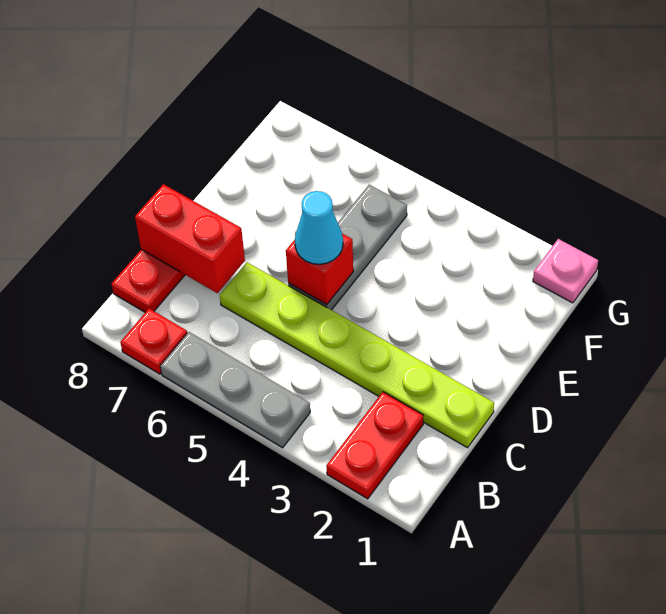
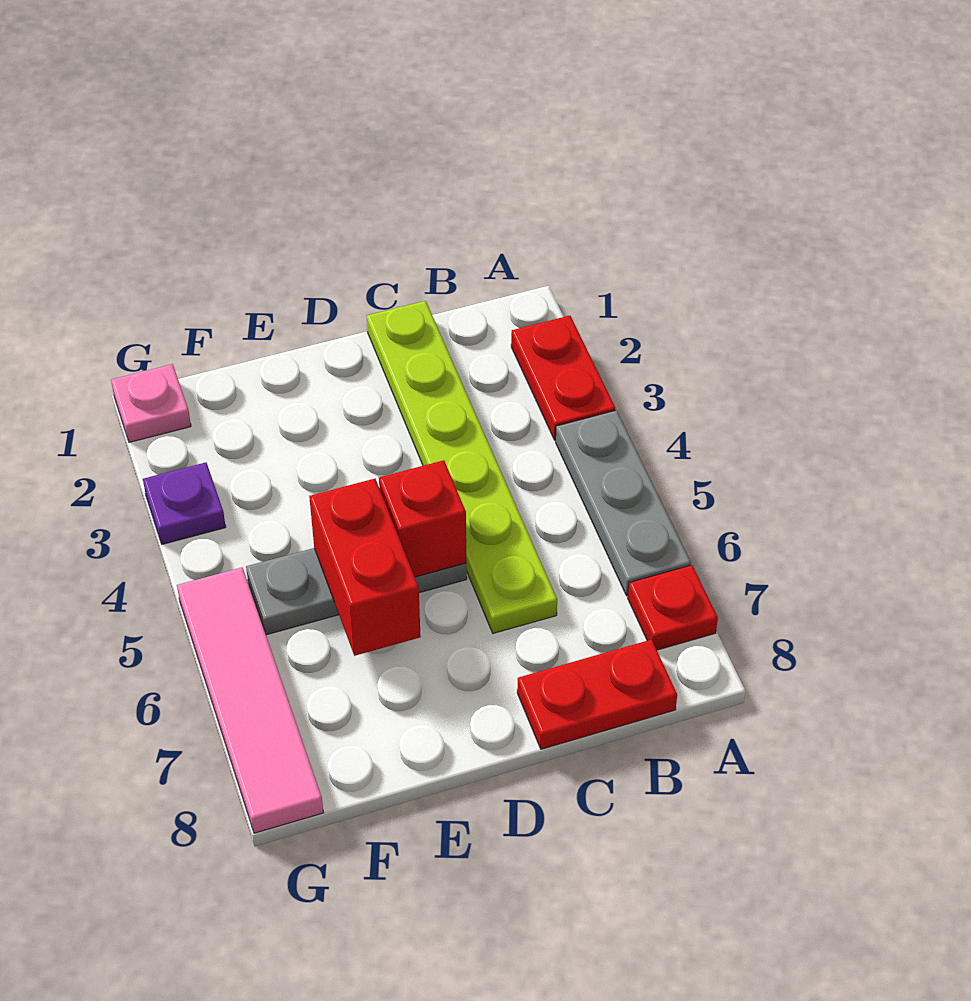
red plate A2:B2 level 1 -> red plate A2:A3 level 1
red brick C7:C8 level 2 -> red brick E5:E6 level 2
cyan cone D5 level 3 -> none
none -> purple plate G3 level 1
none -> pink tile G5:G8 level 1

